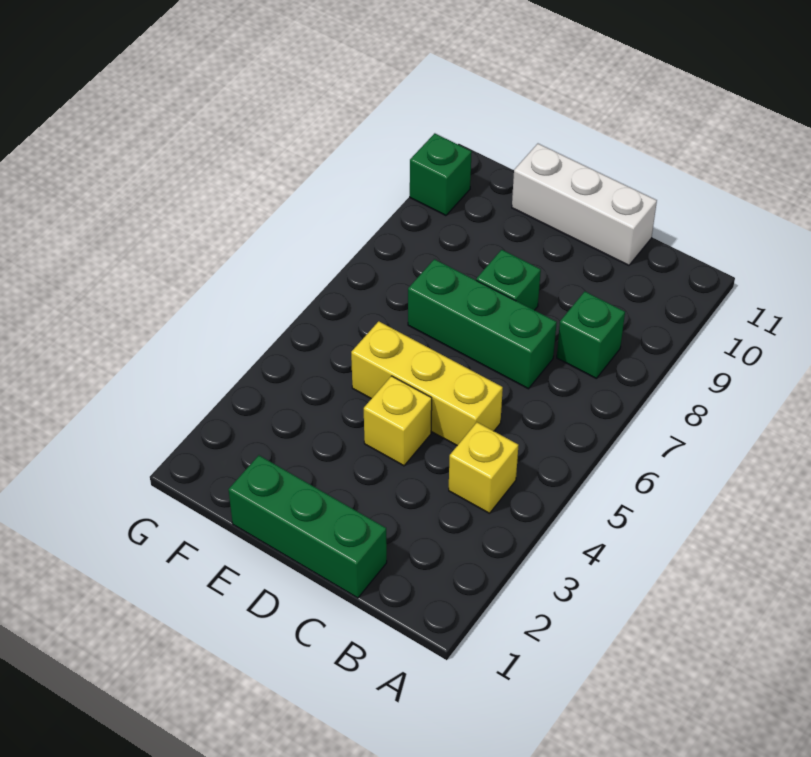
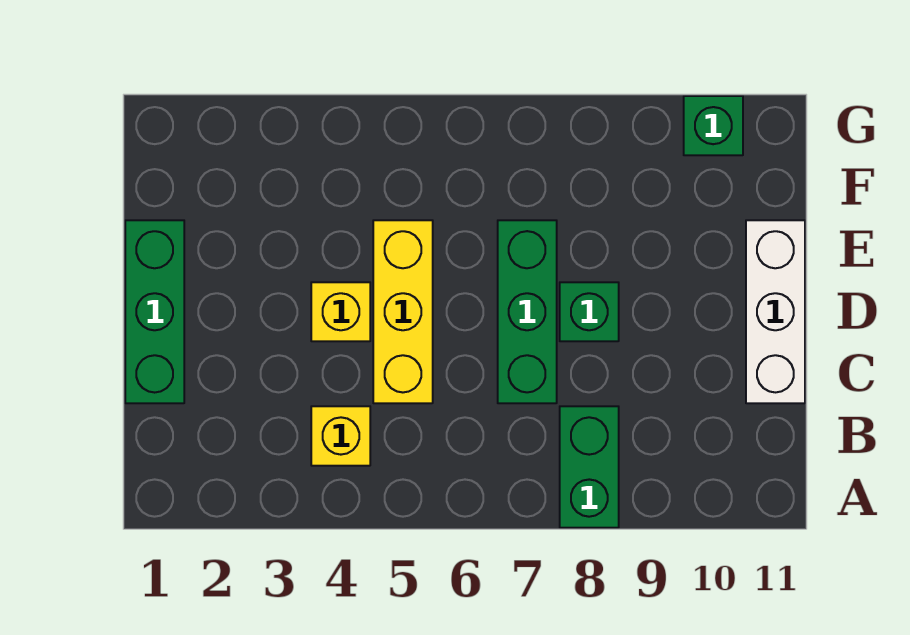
green brick B8 level 1 -> green brick A8:B8 level 1

